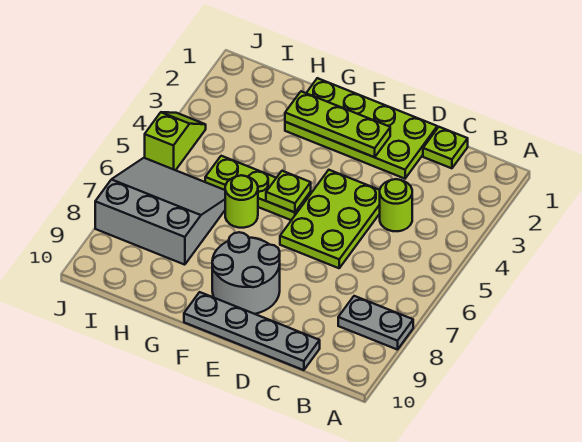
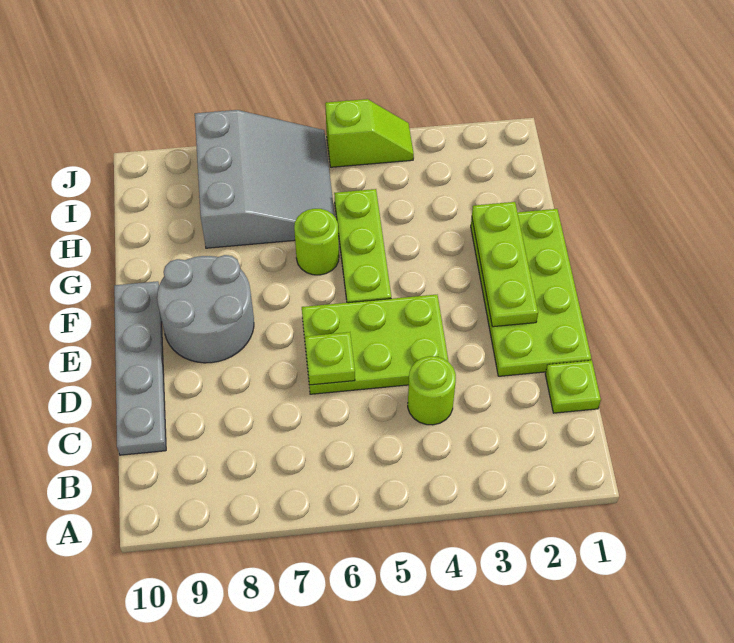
grey plate A8:B8 level 1 -> none
lime plate F5 level 2 -> lime plate D6 level 2

